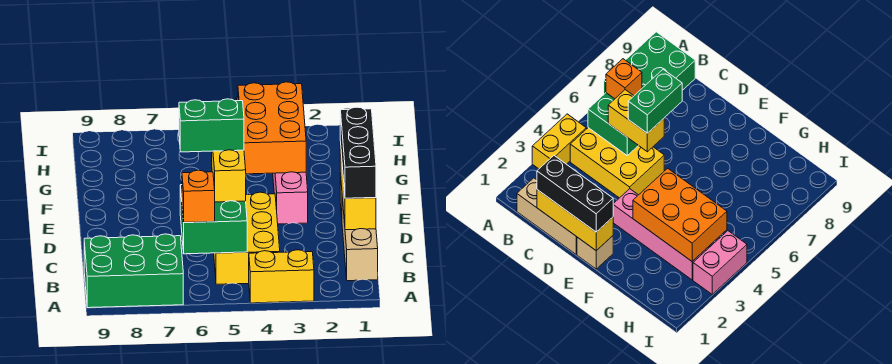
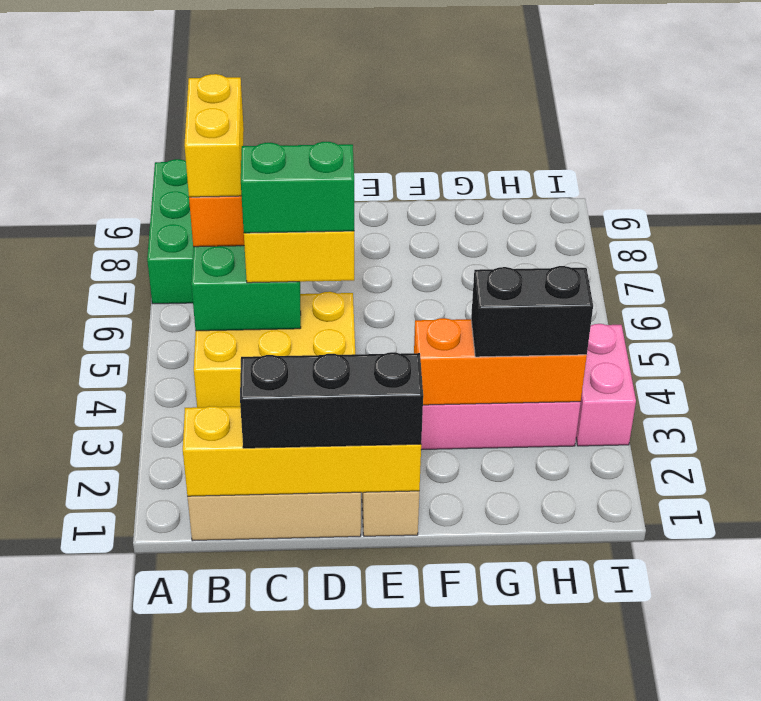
yellow brick A3:A4 level 1 -> yellow brick B6:B7 level 4
yellow brick C1:E1 level 2 -> yellow brick B1:E1 level 2
green brick D5:D6 level 4 -> green brick C5:D5 level 4
orange brick F3:H4 level 2 -> orange brick F3:H3 level 2
none -> black brick G3:H3 level 3

